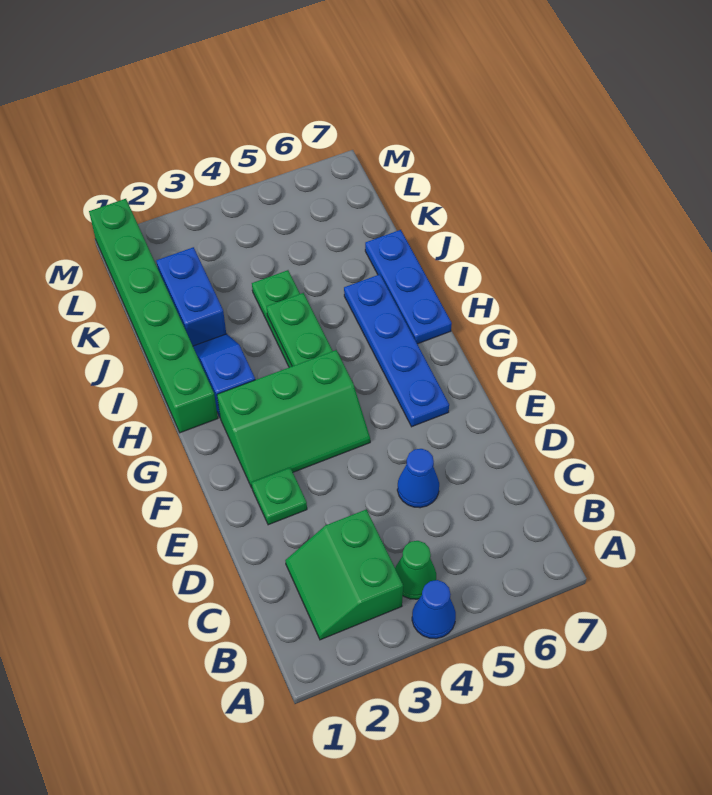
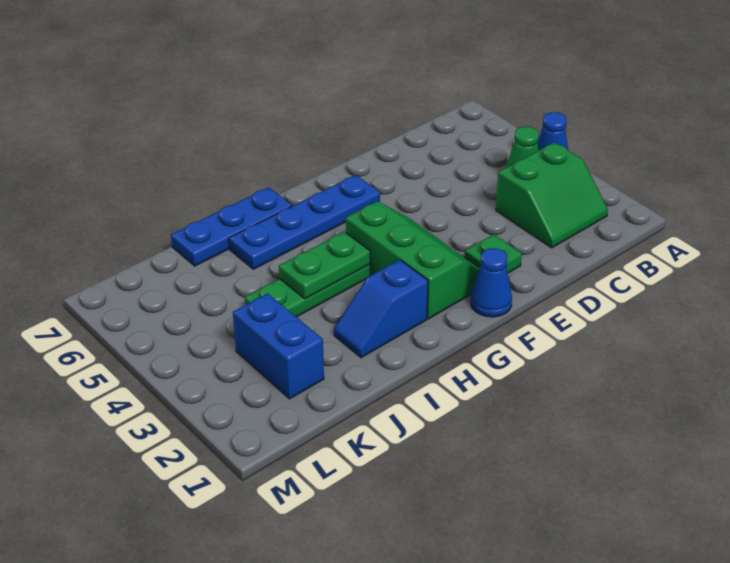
blue cone D5 level 1 -> blue cone F1 level 1
green brick H1:M1 level 1 -> none
blue brick J2:K2 level 1 -> blue brick K2:K3 level 1

